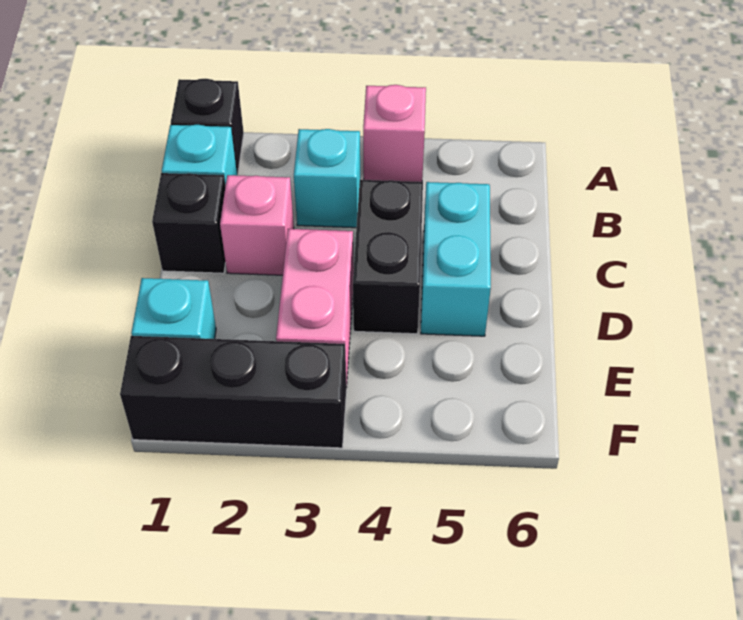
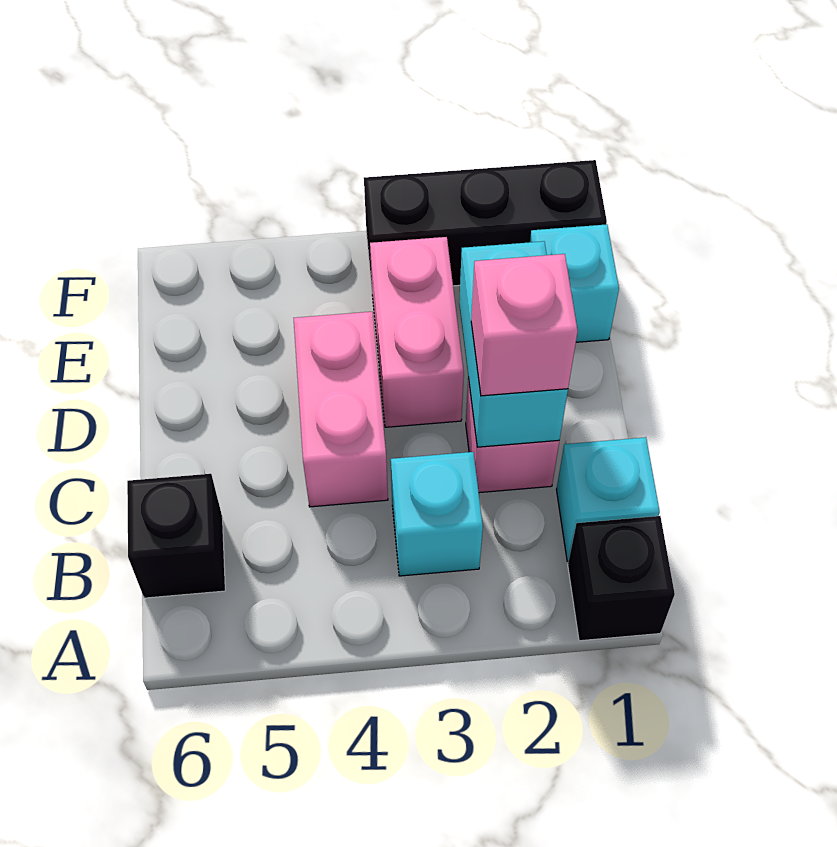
pink brick A4 level 1 -> pink brick C2 level 3
black brick C1 level 1 -> black brick B6 level 1
black brick C4:D4 level 1 -> pink brick C4:D4 level 1
cyan brick C5:D5 level 1 -> cyan brick C2:D2 level 2

